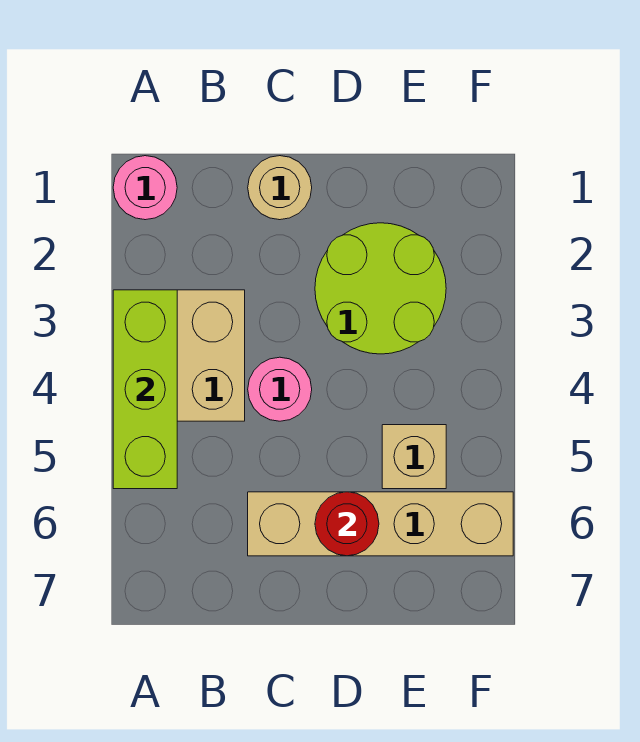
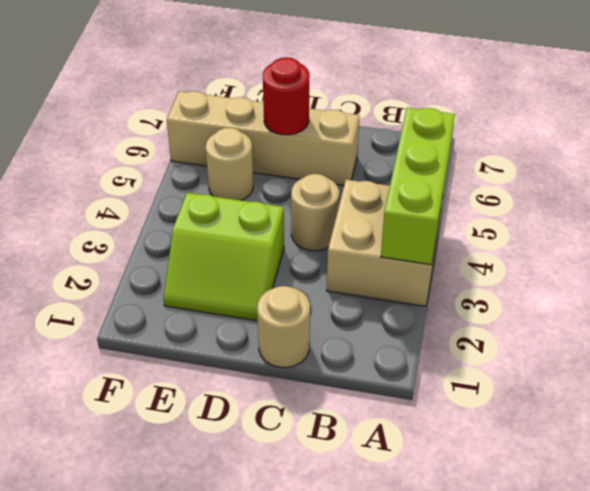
pink round brick A1 level 1 -> none
pink round brick C4 level 1 -> tan round brick C4 level 1
lime round brick D2:E3 level 1 -> lime slope D2:E3 level 1 top 3
tan brick E5 level 1 -> tan round brick E5 level 1

